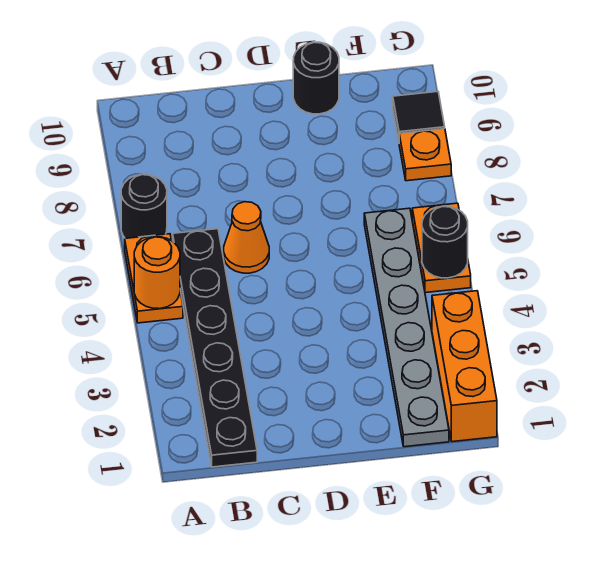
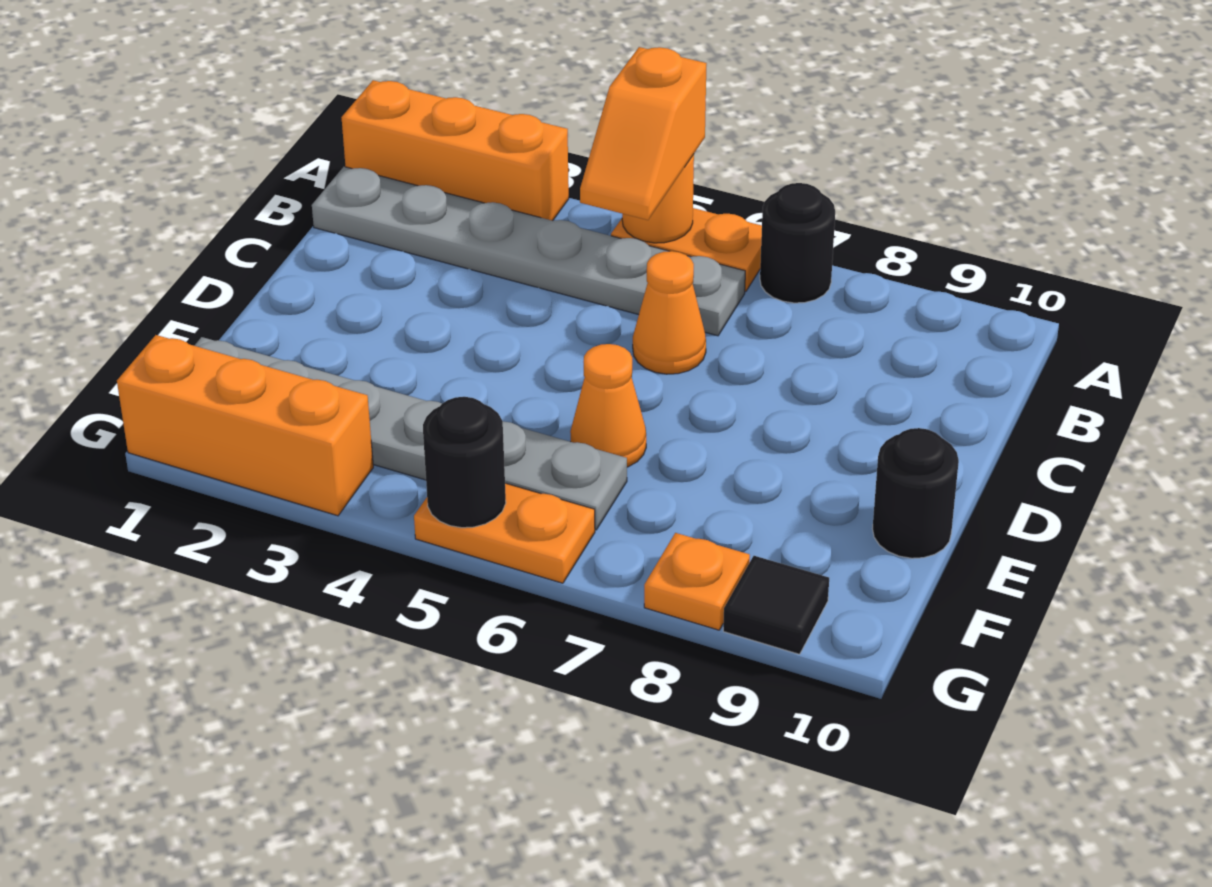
none -> orange brick A1:A3 level 1
none -> orange slope A5:B5 level 3 top A
black plate B1:B6 level 1 -> grey plate B1:B6 level 1
none -> orange cone E6 level 1

